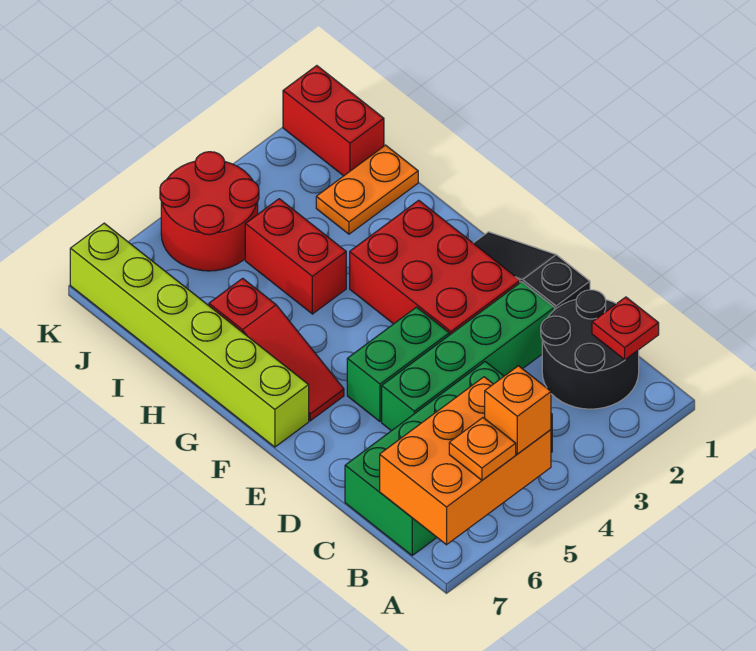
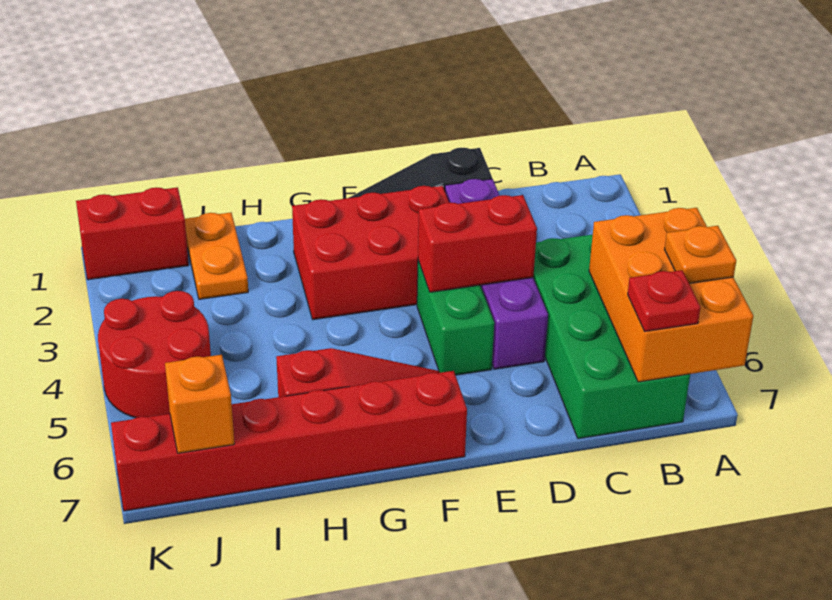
orange brick A5 level 3 -> orange brick J7 level 2
black round brick B1:C2 level 1 -> none
red plate B1 level 2 -> red plate B7 level 3
green brick D2:D5 level 1 -> purple brick D2:D5 level 1
lime brick F7:K7 level 1 -> red brick F7:K7 level 1
red brick H4:I4 level 1 -> red brick D4:E4 level 2

